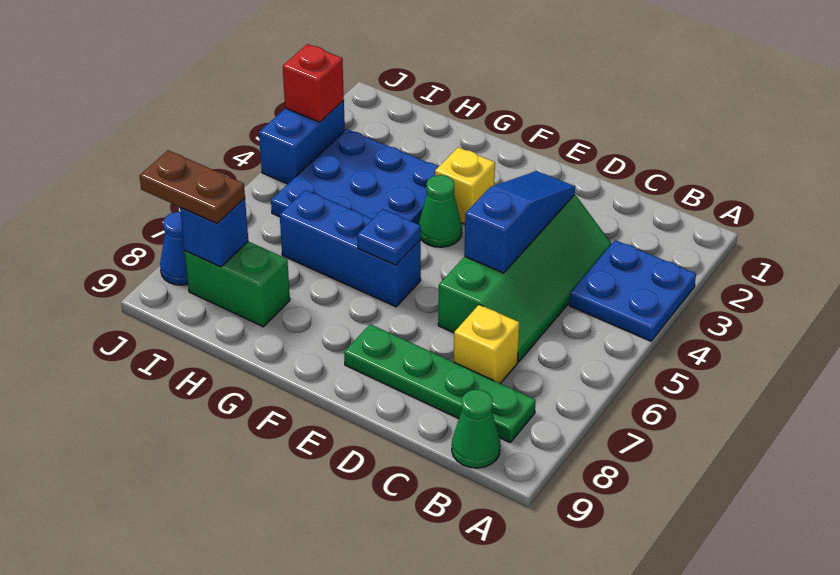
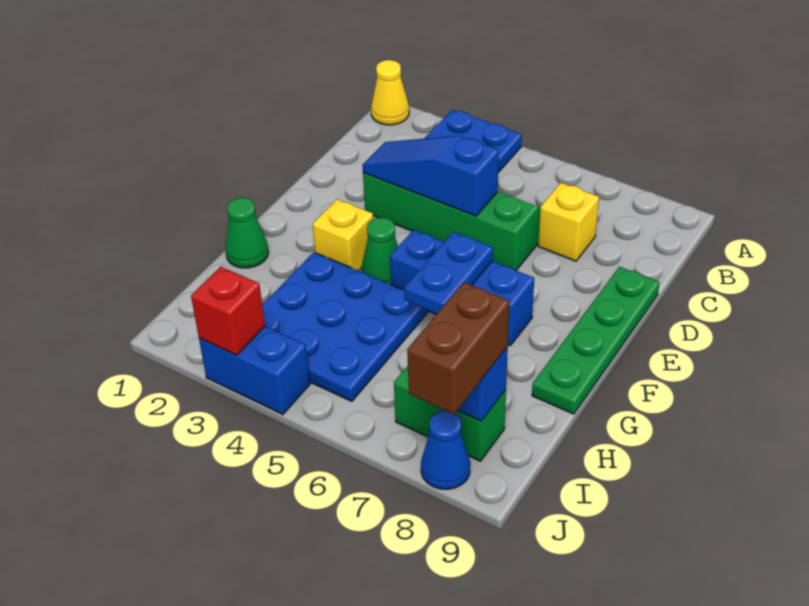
none -> yellow cone A1 level 1
green plate B8:E8 level 1 -> green plate D9:G9 level 1
green cone B9 level 1 -> green cone G1 level 1
blue brick F6:H6 level 1 -> blue brick F5:F7 level 1
blue plate F6 level 2 -> blue plate F6:G6 level 2
green brick H8:I8 level 1 -> green brick I7:I8 level 1
brown plate I8:J8 level 3 -> brown brick I8:J8 level 3

